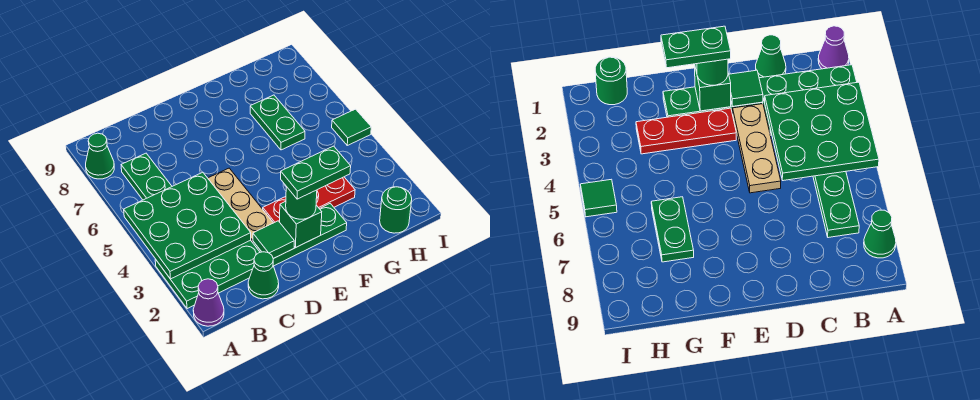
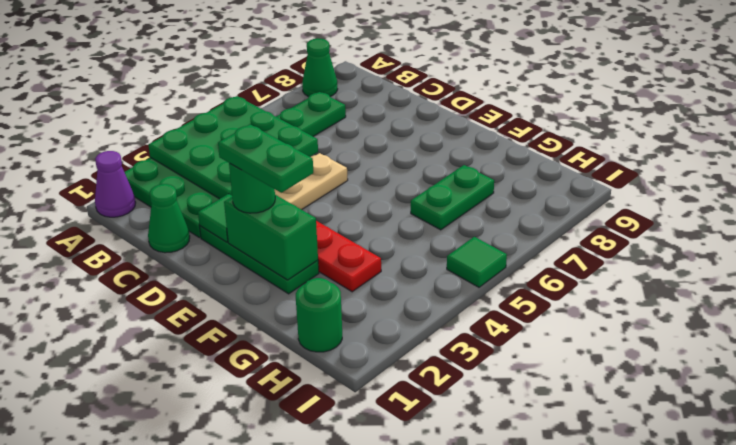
green brick E2 level 2 -> green brick E2:F2 level 2

